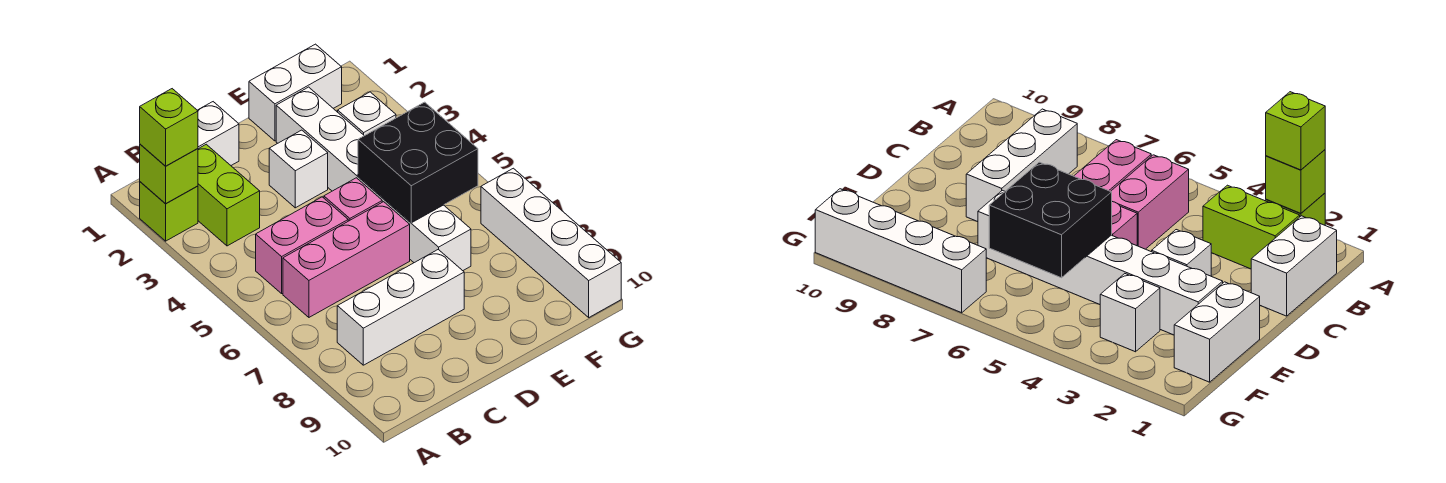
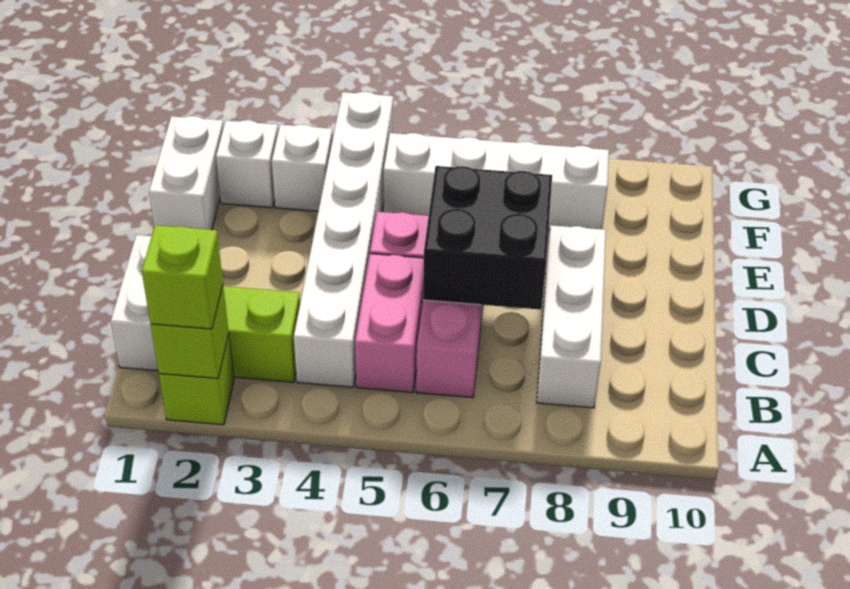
white brick D3 level 1 -> white brick F2 level 1
white brick E2:E7 level 1 -> white brick B4:G4 level 1
black brick E5:F6 level 2 -> black brick C6:D7 level 2
white brick G7:G10 level 1 -> white brick F5:F8 level 1

